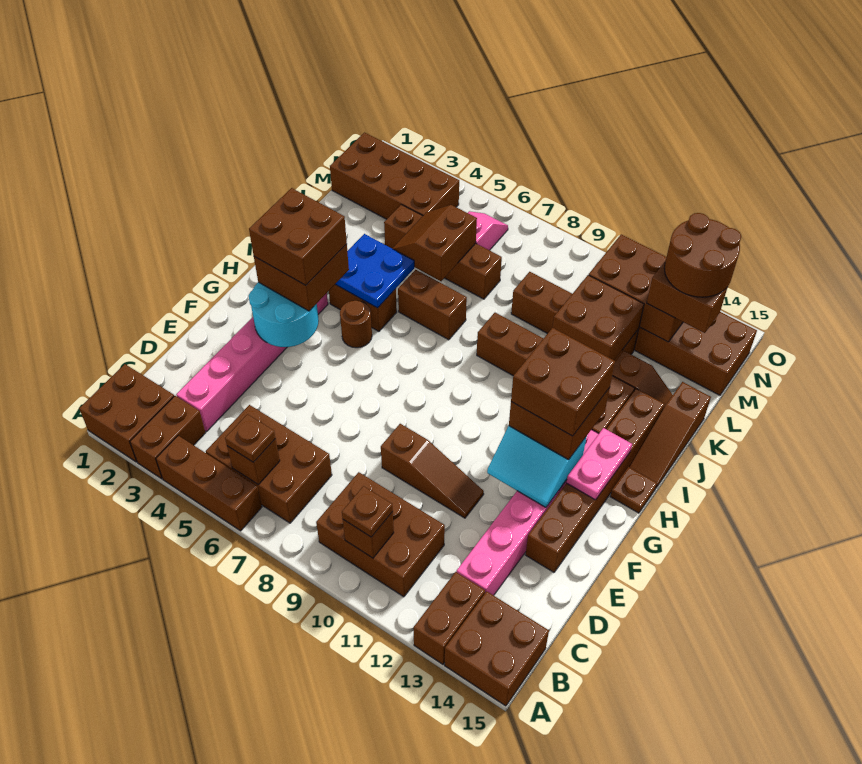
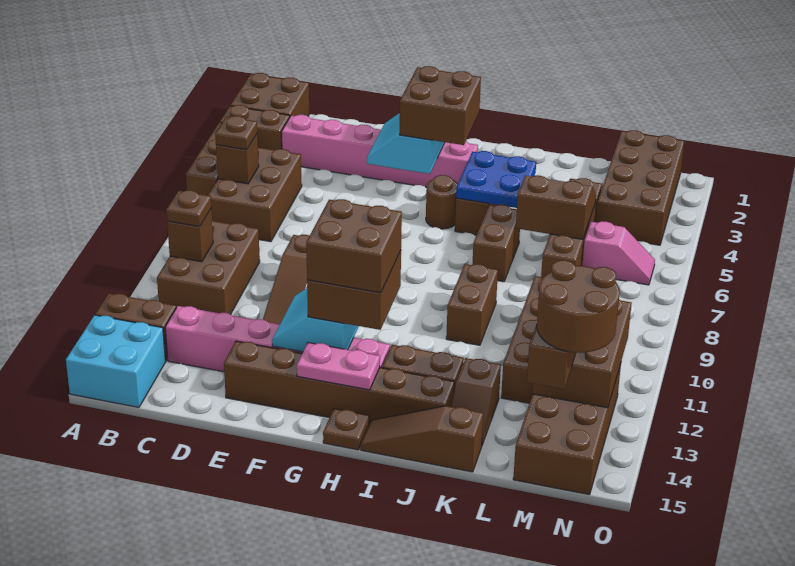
brown brick A14:B15 level 1 -> cyan brick A14:B15 level 1
cyan round brick F3:G4 level 2 -> cyan slope F3:G4 level 2 top G
brown brick G3:H4 level 4 -> none
brown brick K11:L12 level 2 -> none

